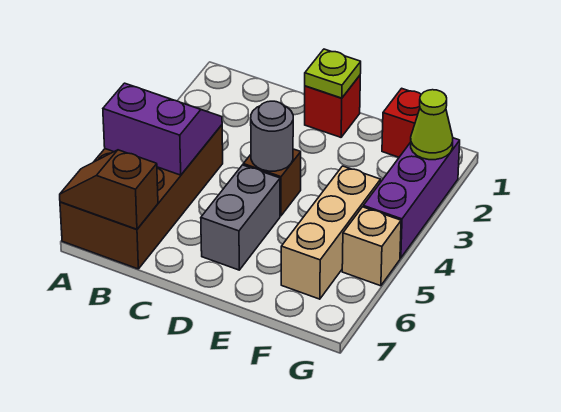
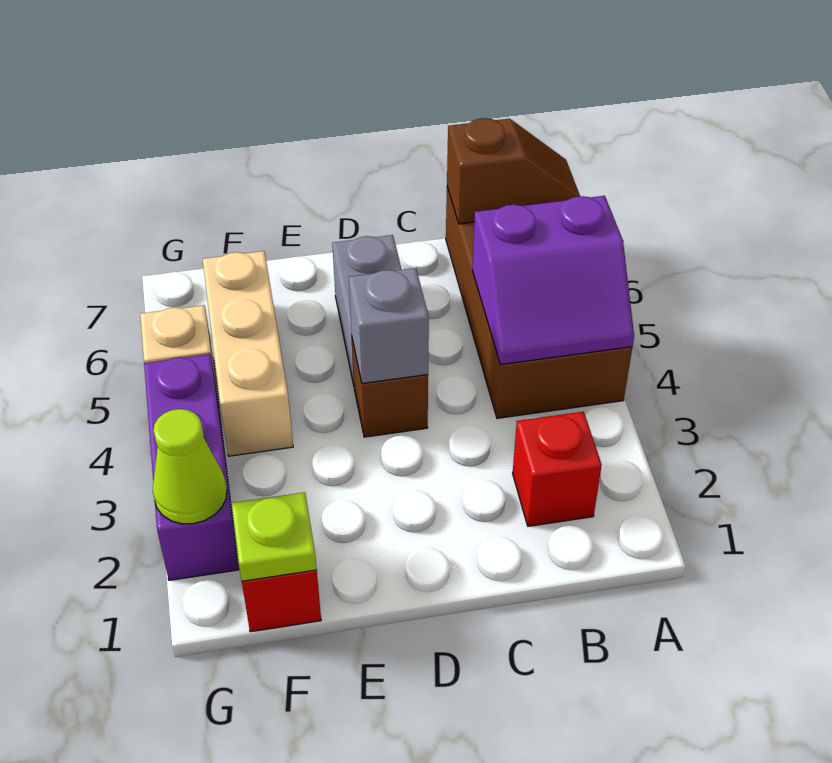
red brick D1 level 1 -> red brick B2 level 1
lime plate D1 level 2 -> lime plate F1 level 2
grey round brick D4 level 2 -> grey brick D4 level 2

